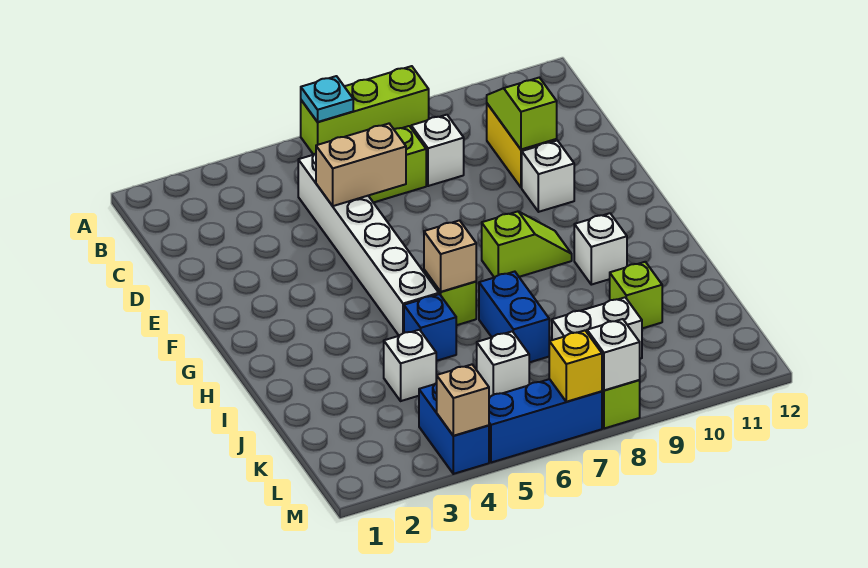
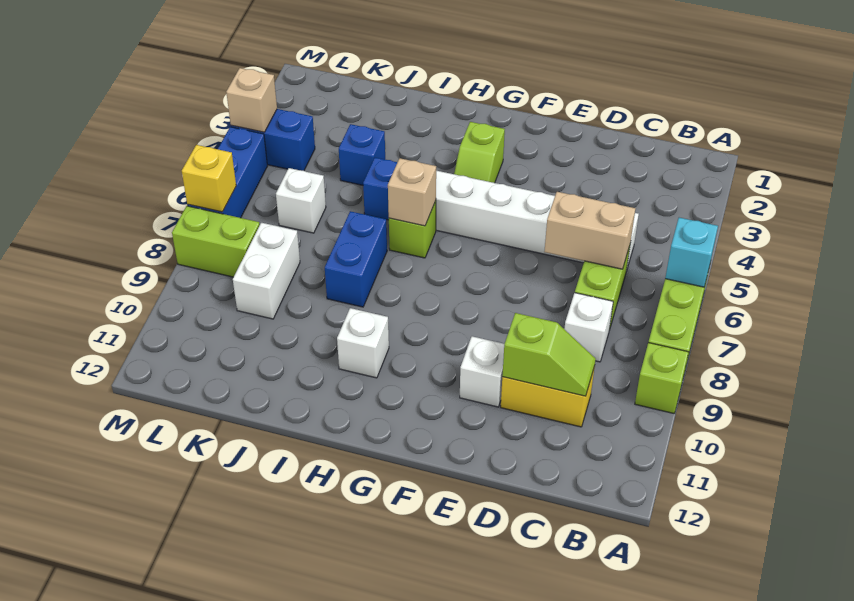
cyan plate A6 level 2 -> cyan brick A6 level 2
tan brick D5:D6 level 2 -> tan brick C6:D6 level 2
lime slope G8:G9 level 1 top 8 -> lime slope G3:G4 level 1 top 3
blue brick I7:J7 level 1 -> blue brick I7:I8 level 1
white brick J4 level 1 -> blue brick J4 level 1
lime brick J10 level 1 -> lime brick A9 level 1
white brick M8 level 2 -> none

